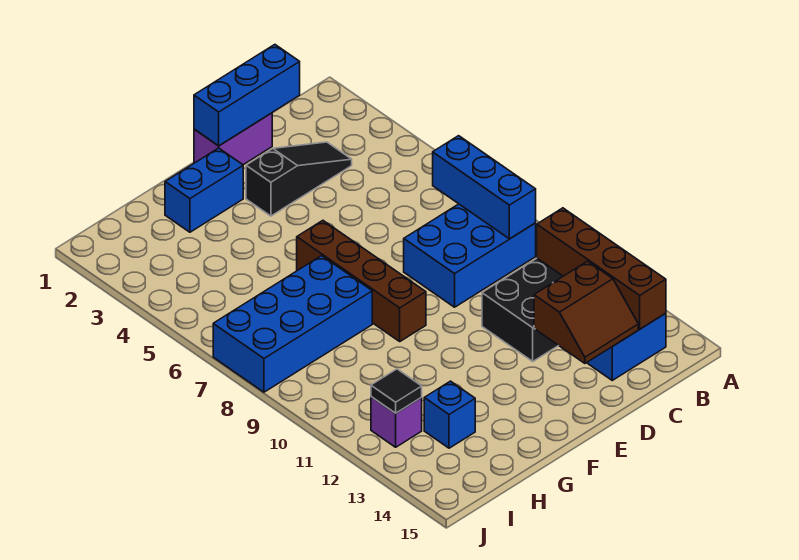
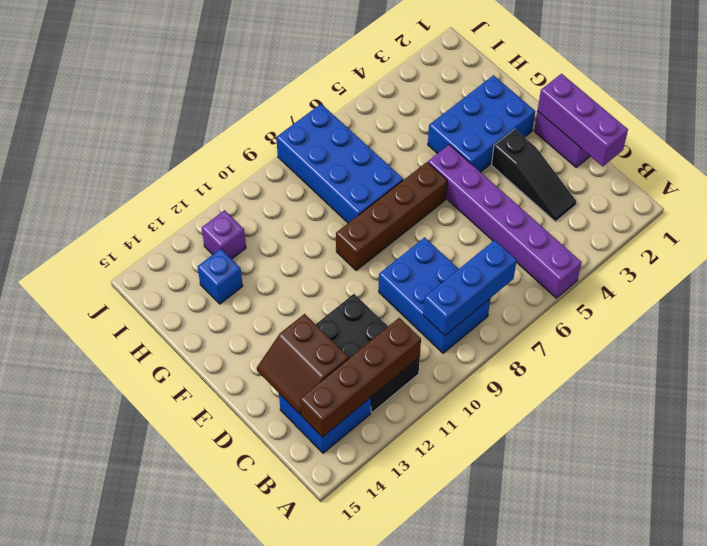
none -> purple brick A5:F5 level 1
blue brick C1:E1 level 2 -> purple brick C1:E1 level 2
blue brick F2:G2 level 1 -> blue brick F2:G4 level 1
black tile I12 level 2 -> none

